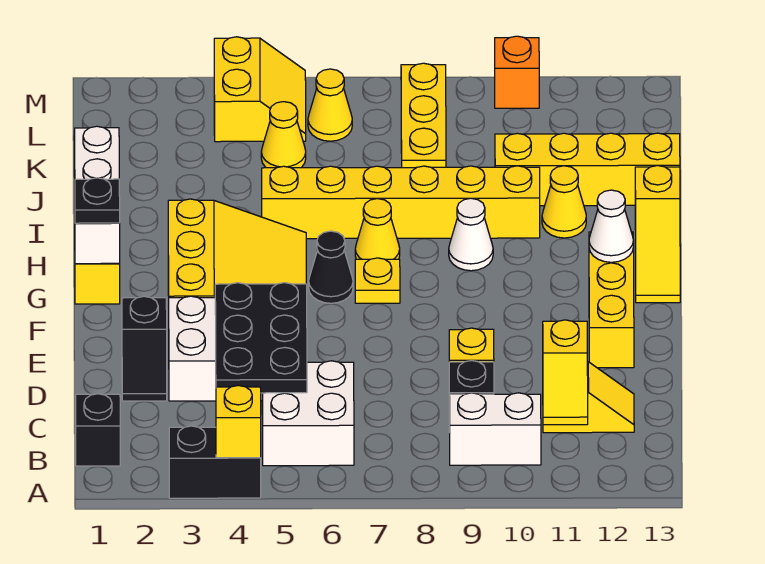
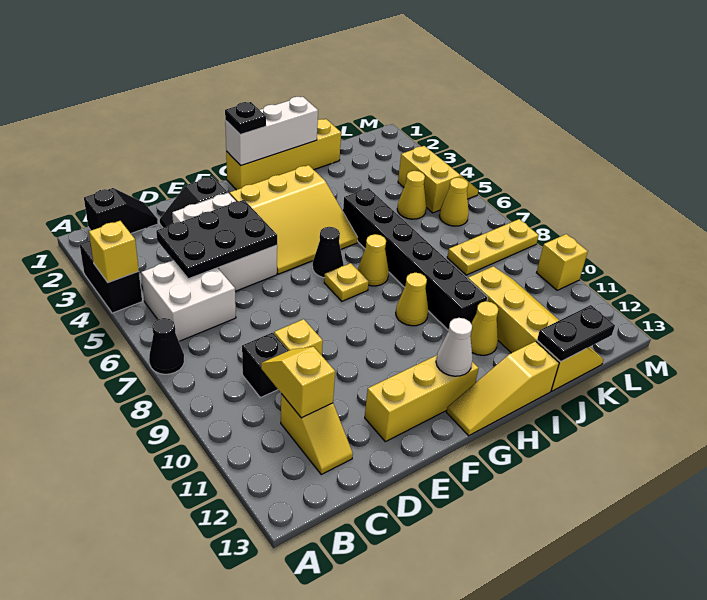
none -> black cone A7 level 1
white brick B9:B10 level 1 -> none
yellow slope B11:C11 level 2 top C -> yellow slope C10:C11 level 2 top 11
white cone H9 level 1 -> yellow cone H9 level 1
yellow brick I5:I10 level 1 -> black brick I5:I10 level 1
none -> black plate J13:K13 level 2
yellow slope L4:M5 level 1 top 4 -> yellow slope L4:M5 level 1 top L
orange brick M10 level 1 -> yellow brick M10 level 1

